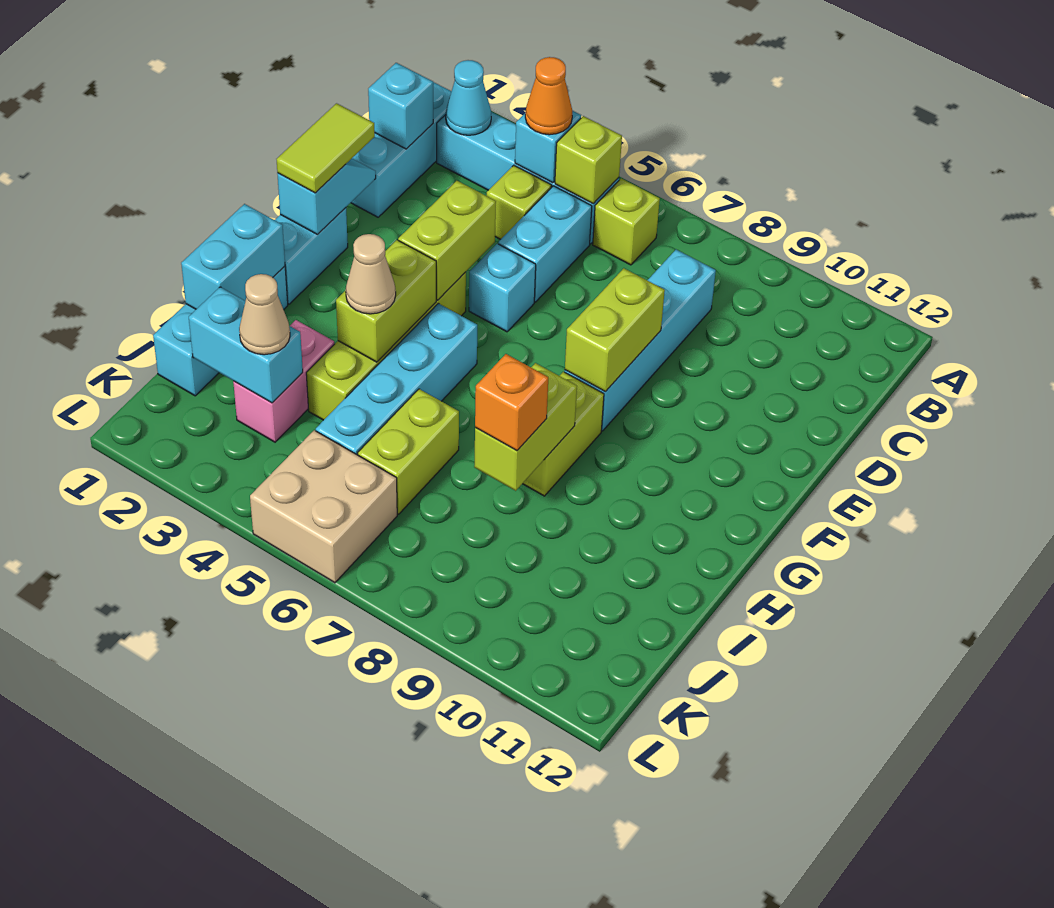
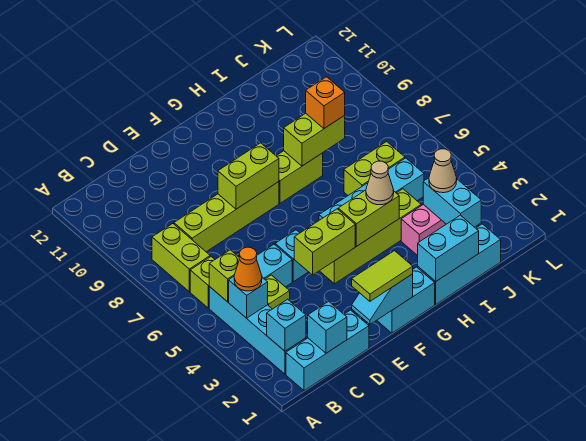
cyan cone B2 level 2 -> cyan brick B2 level 2
none -> lime brick B7:B8 level 1
cyan brick C8:F8 level 1 -> lime brick C8:F8 level 1
tan brick K5:L6 level 1 -> none

